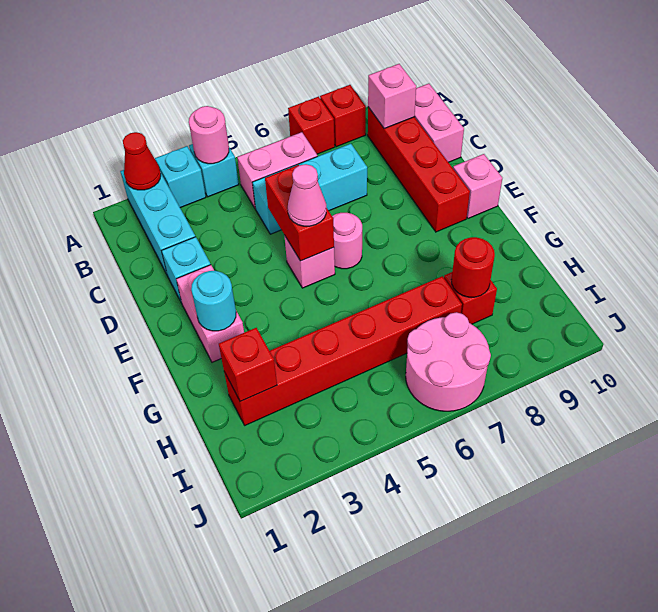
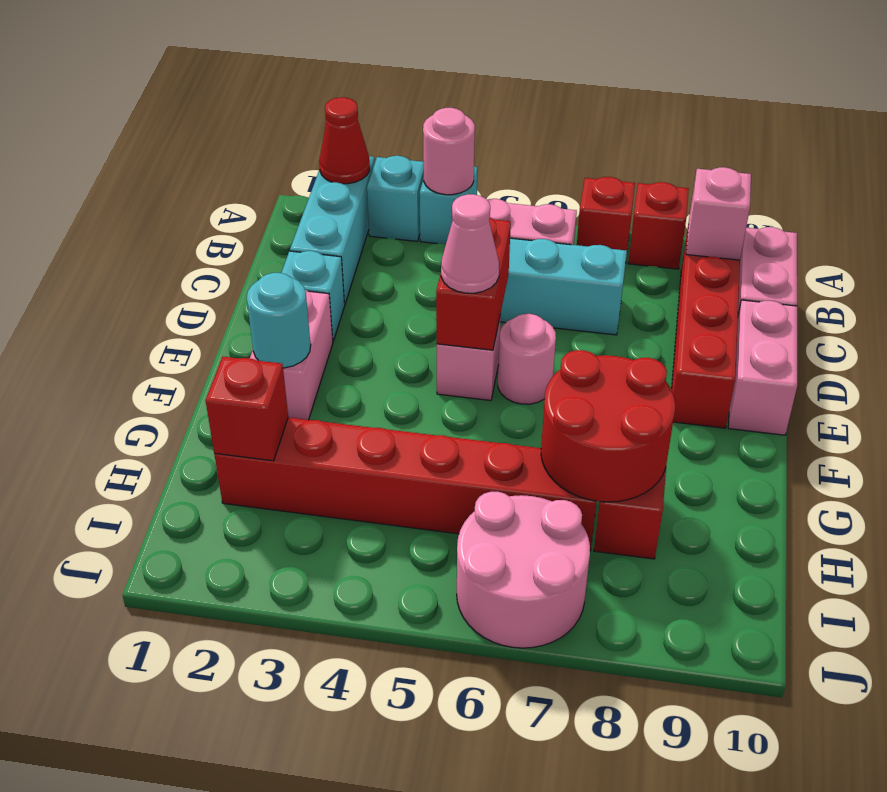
pink brick E10 level 1 -> pink brick D10:E10 level 1
red round brick H8 level 2 -> red round brick G7:H8 level 2

